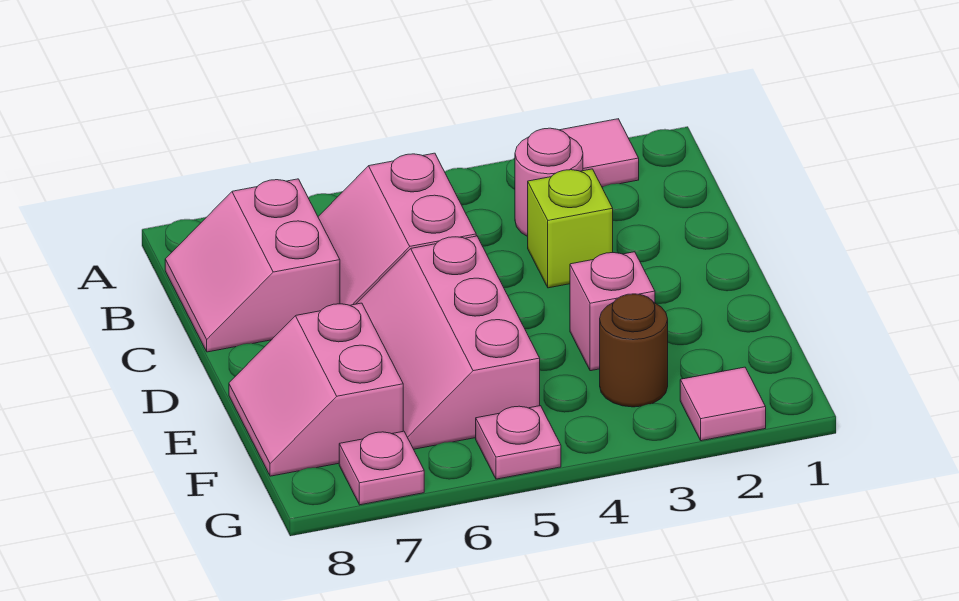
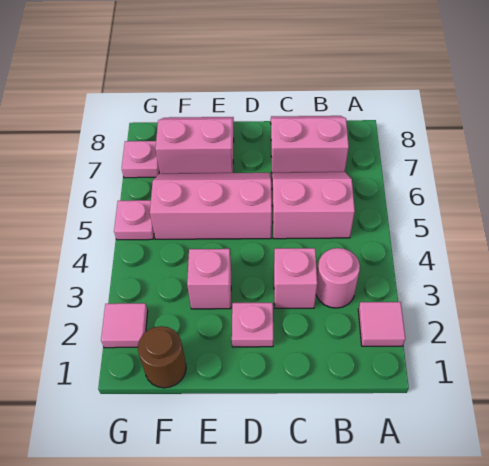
lime brick C3 level 1 -> pink brick C3 level 1
none -> pink plate D2 level 1
brown round brick F3 level 1 -> brown round brick F1 level 1

